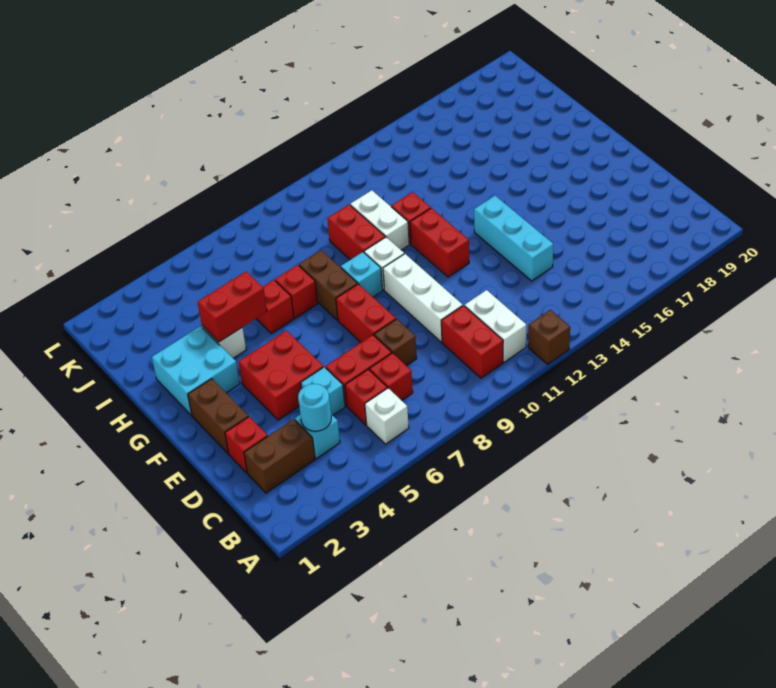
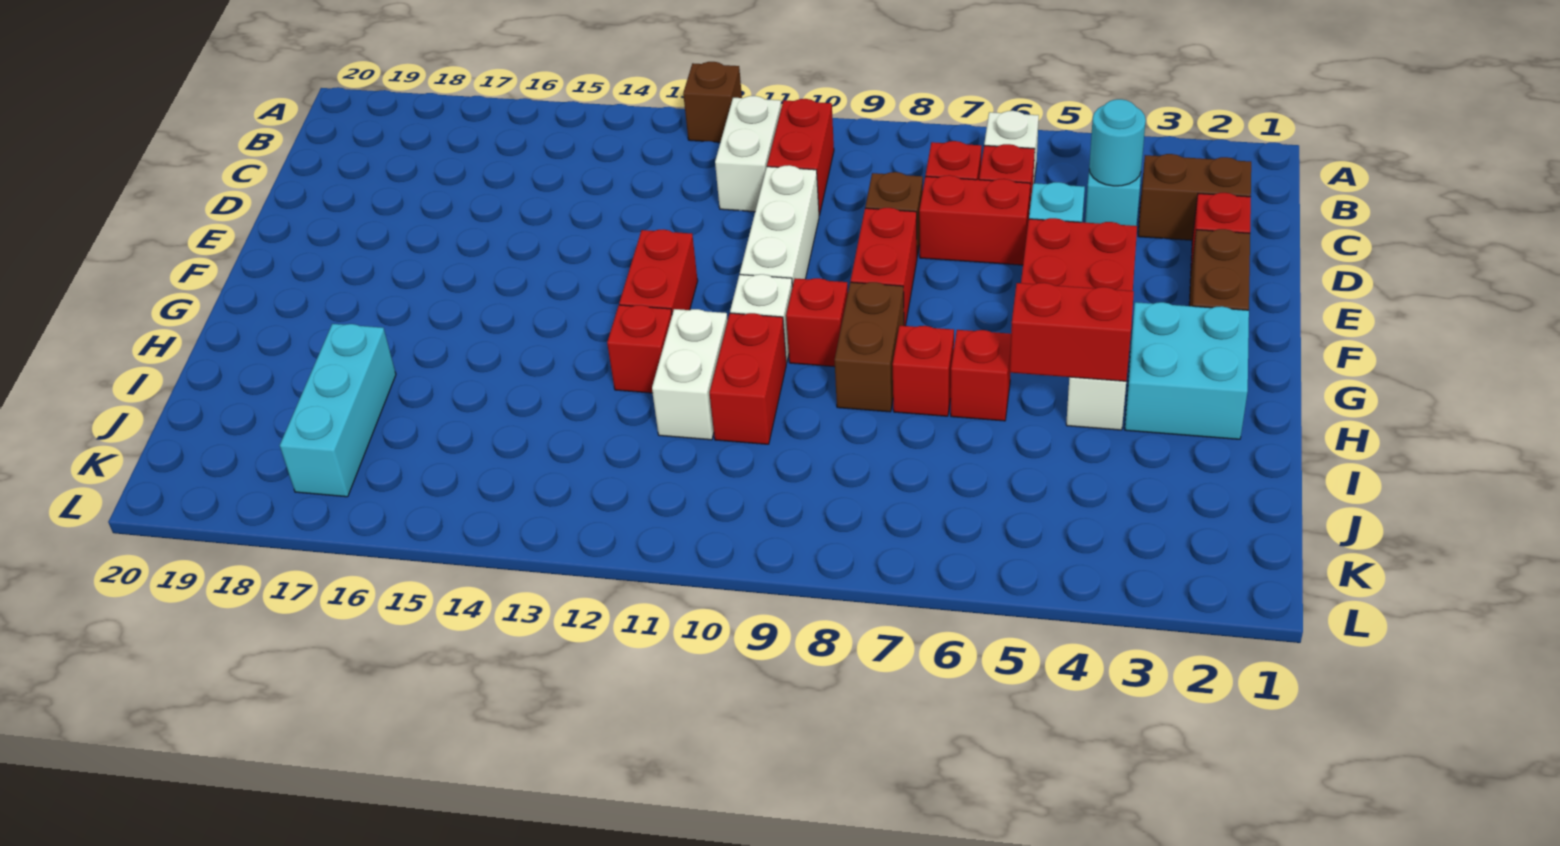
cyan brick D14:F14 level 1 -> cyan brick I17:K17 level 1
cyan brick G9 level 1 -> red brick G9 level 1

